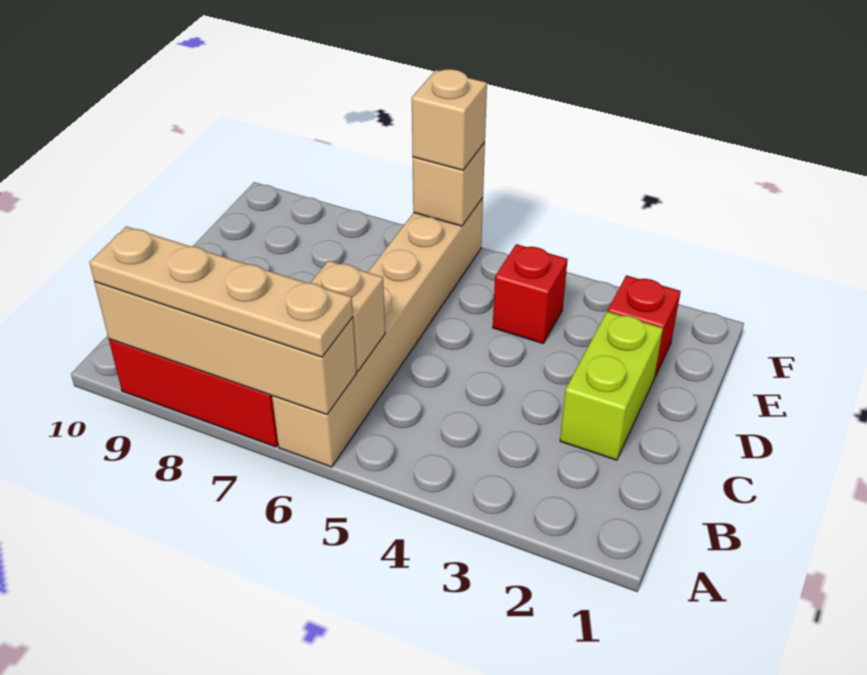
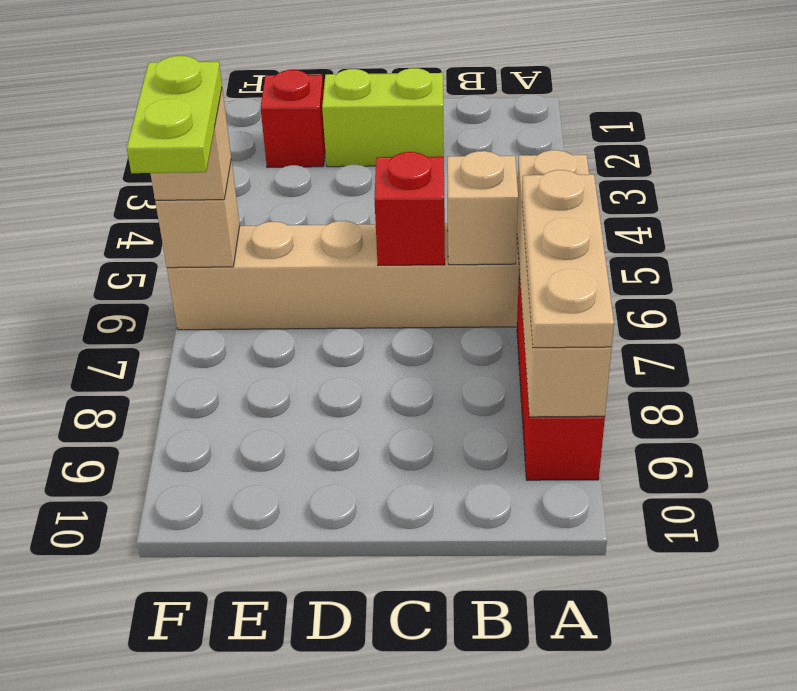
tan plate A6:A9 level 3 -> tan plate A7:A9 level 3
red brick E4 level 1 -> red brick C6 level 2
none -> lime plate F6:F7 level 4

